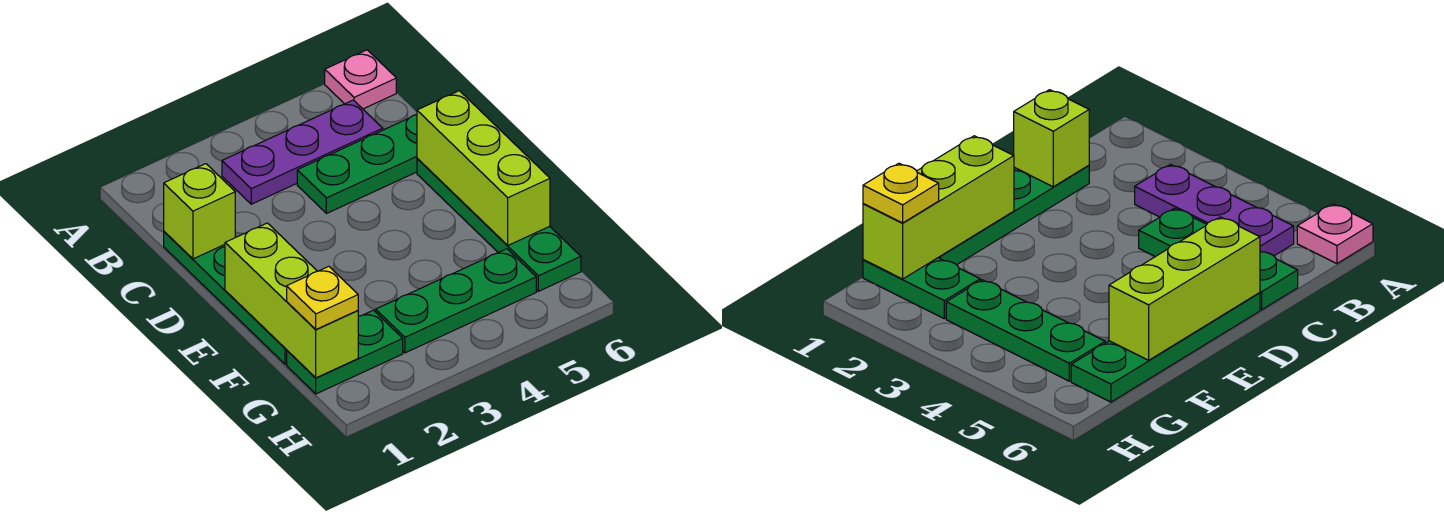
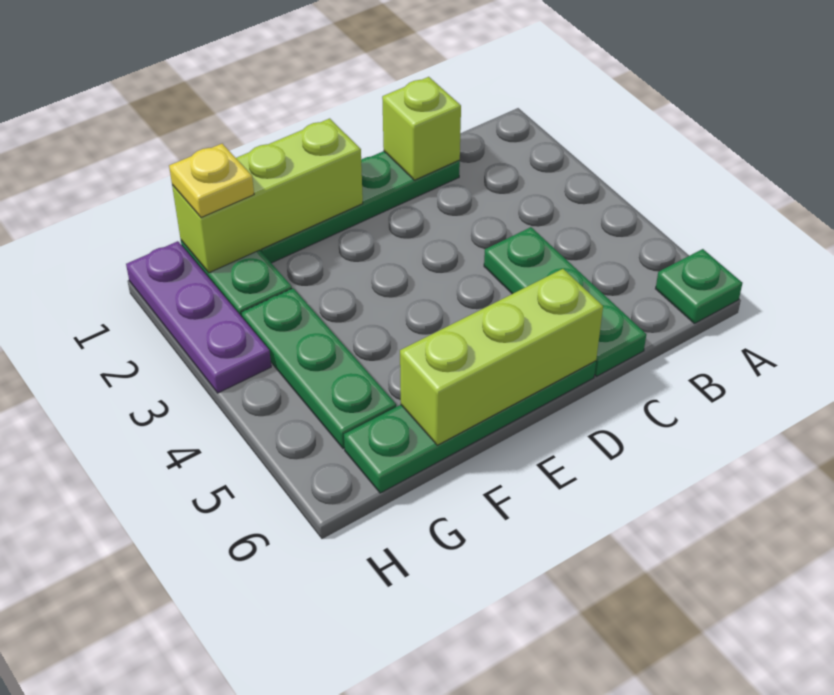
pink plate A6 level 1 -> green plate A6 level 1
purple plate B3:B5 level 1 -> purple plate H1:H3 level 1

